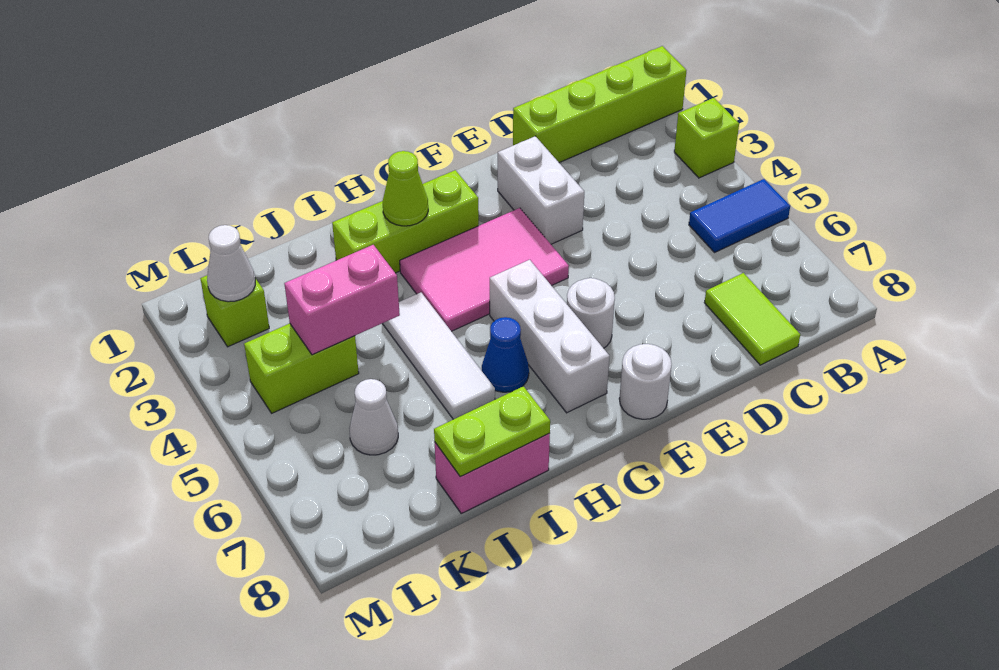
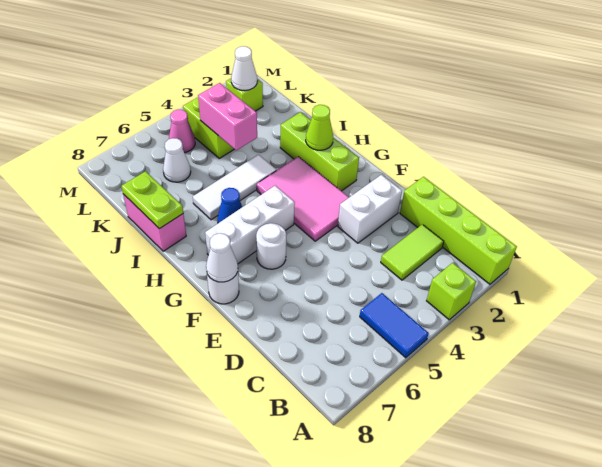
lime tile C7:C8 level 1 -> lime tile C2:C3 level 1
none -> white cone F8 level 2
none -> pink cone L5 level 1

